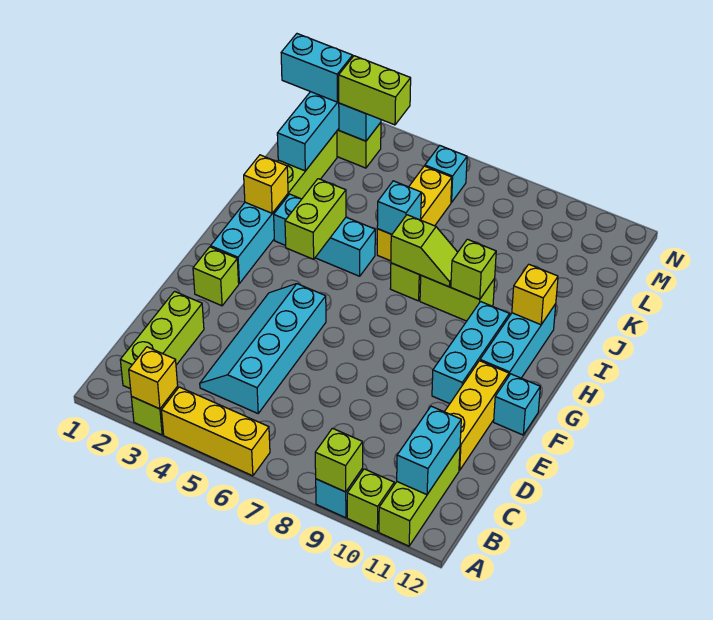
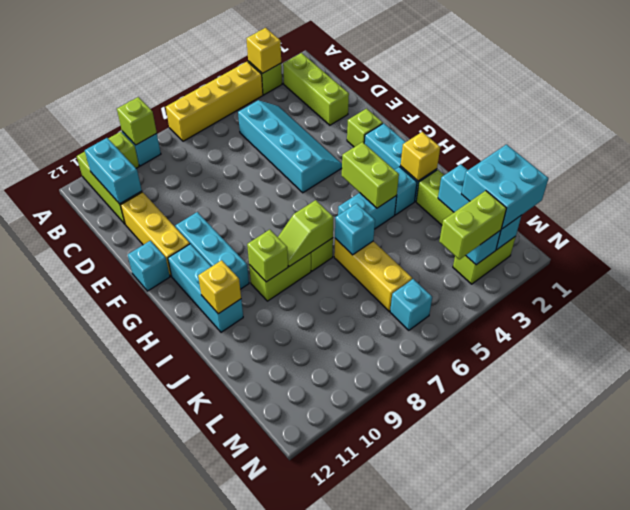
yellow brick A4:A6 level 1 -> yellow brick A4:A7 level 1
cyan brick M1:M2 level 3 -> cyan brick L1:M2 level 3

